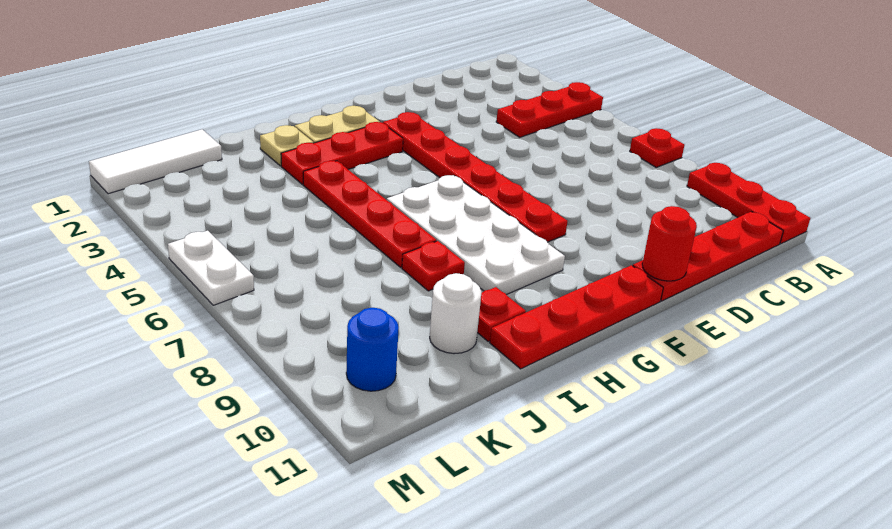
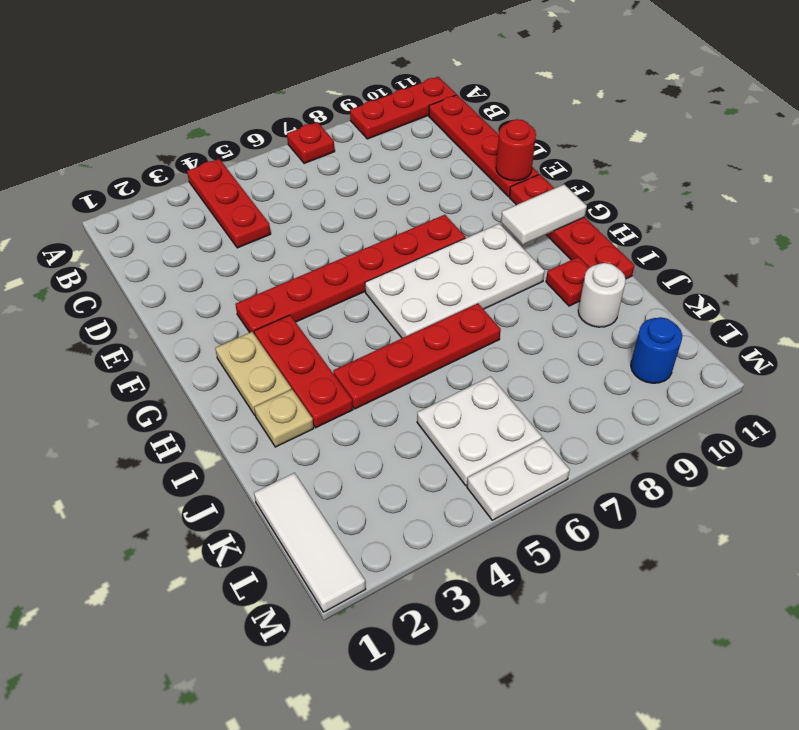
none -> white tile G10:G11 level 2
red plate I8 level 1 -> none
none -> white plate K5:L6 level 1

